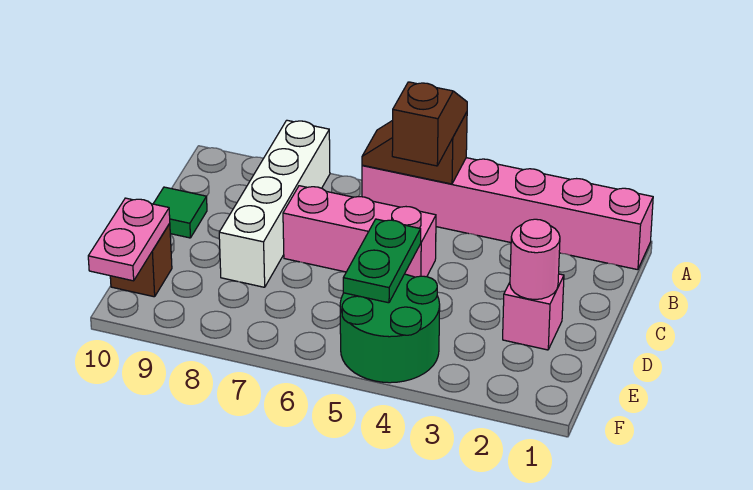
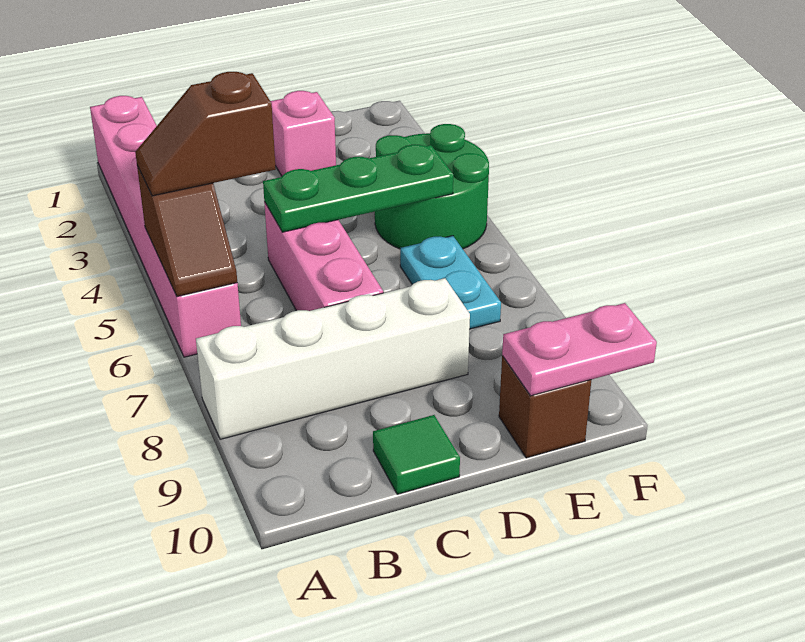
pink round brick D2 level 2 -> none
green plate D5:E5 level 2 -> green plate C5:E5 level 2
none -> cyan plate E6:E7 level 1

